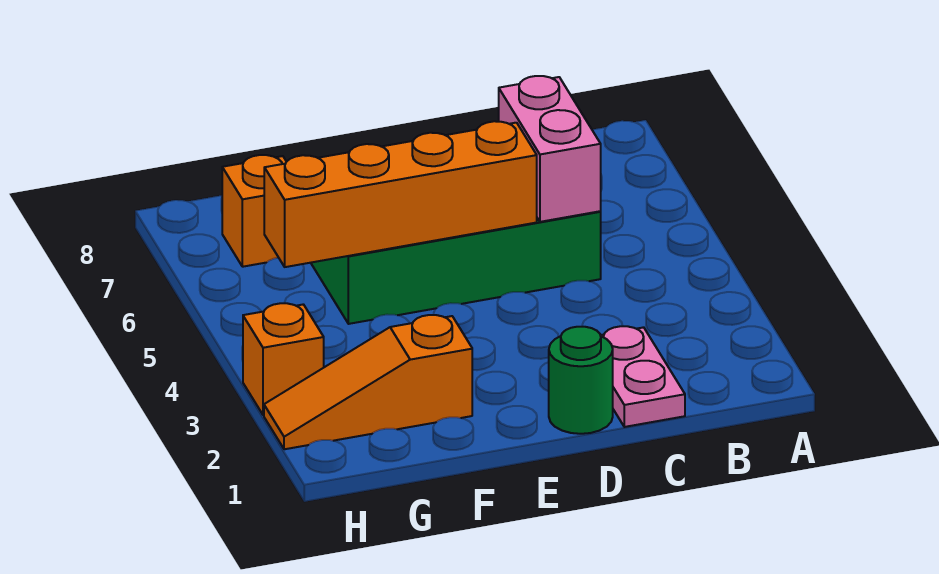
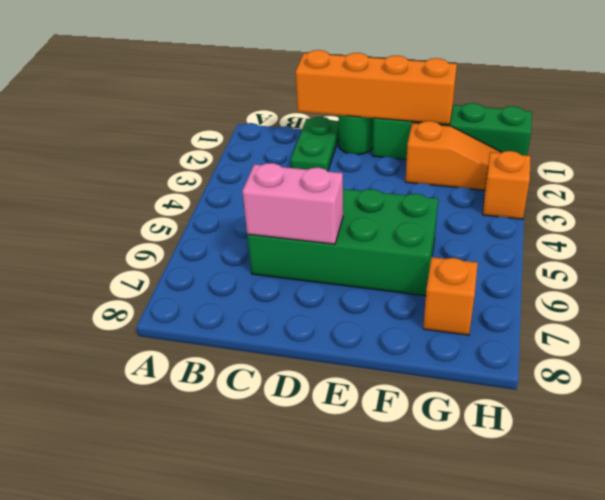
pink plate C1:C2 level 1 -> green plate C1:C2 level 1
pink brick C5:C6 level 2 -> pink brick C6:D6 level 2
orange brick D5:G5 level 2 -> orange brick C1:F1 level 2
none -> green brick E1:H1 level 1

